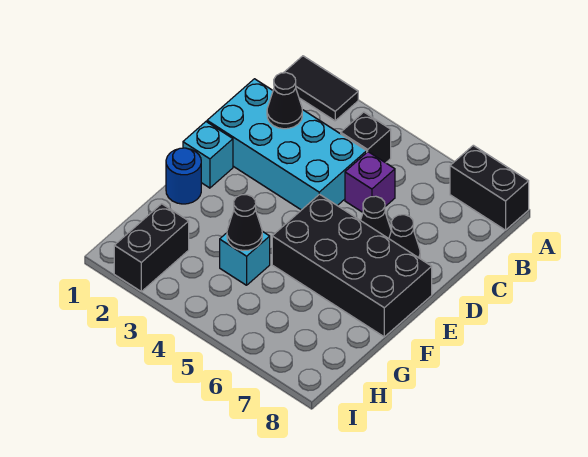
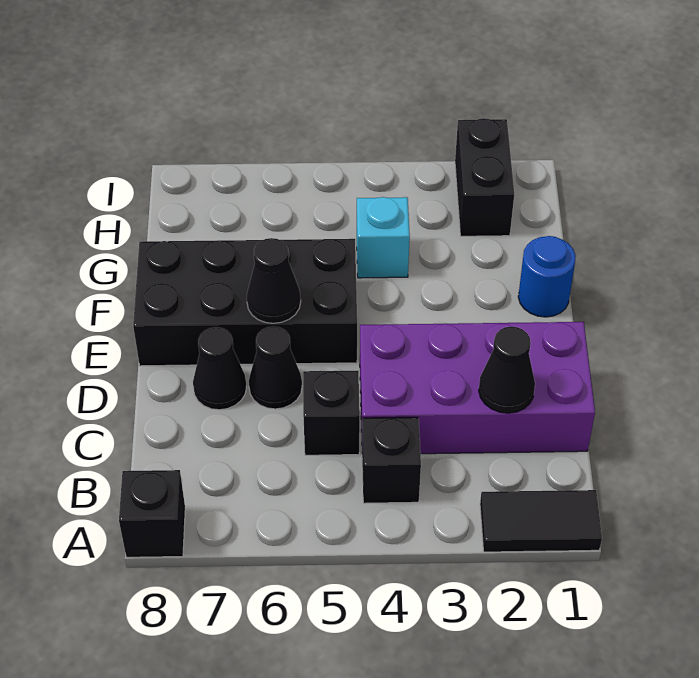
black brick A7:A8 level 1 -> black brick A8 level 1
cyan brick C1:D4 level 1 -> purple brick C1:D4 level 1
purple brick C5 level 1 -> black brick C5 level 1
cyan brick E1 level 1 -> none
black cone G4 level 2 -> black cone E6 level 2

